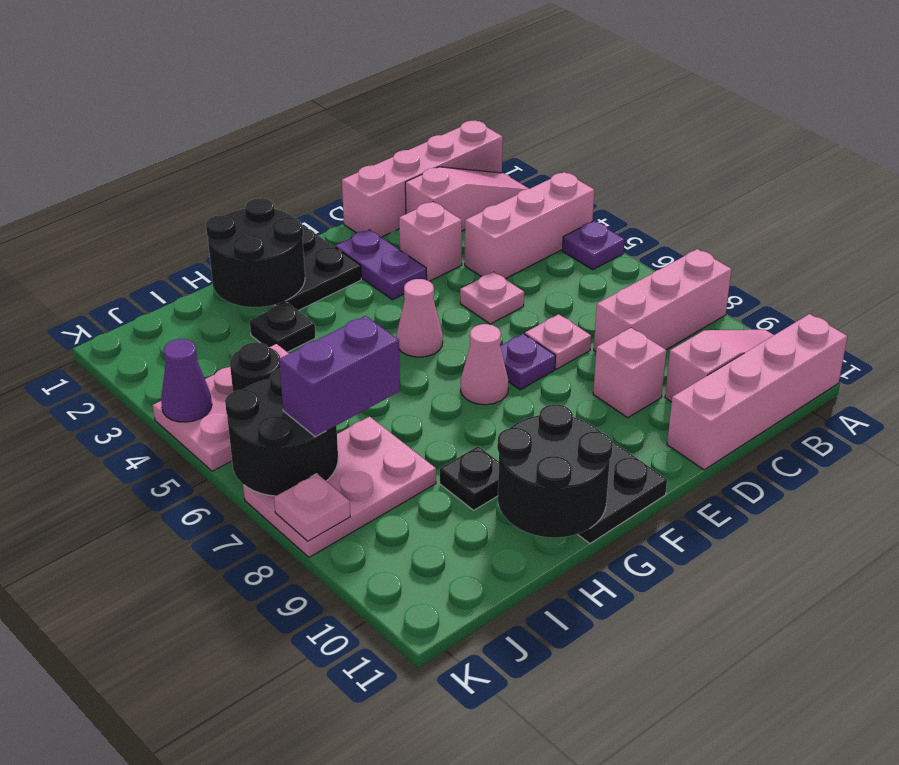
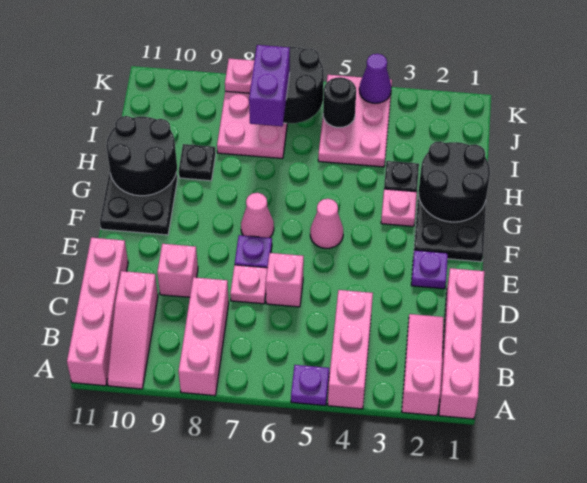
pink slope A2:C2 level 1 top C -> pink slope A2:C2 level 1 top A
pink brick D3 level 1 -> pink brick D6 level 1
pink plate D5 level 1 -> pink plate G3 level 1
purple plate E2:E3 level 1 -> purple plate E2 level 1

